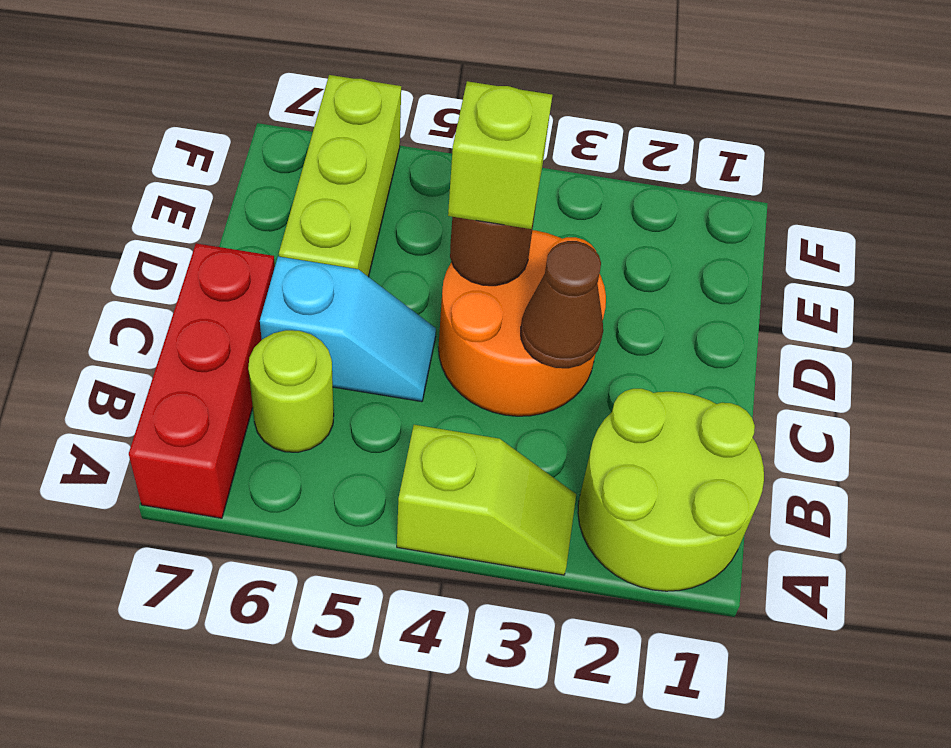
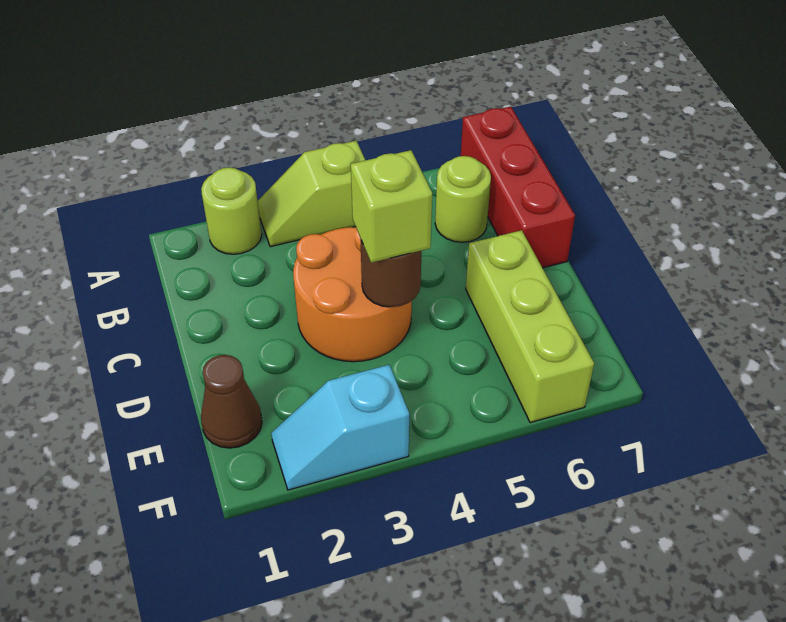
lime round brick A1:B2 level 1 -> lime round brick A2 level 1
brown cone C3 level 2 -> brown cone E1 level 1
cyan slope C5:C6 level 1 top 6 -> cyan slope F2:F3 level 1 top 3

